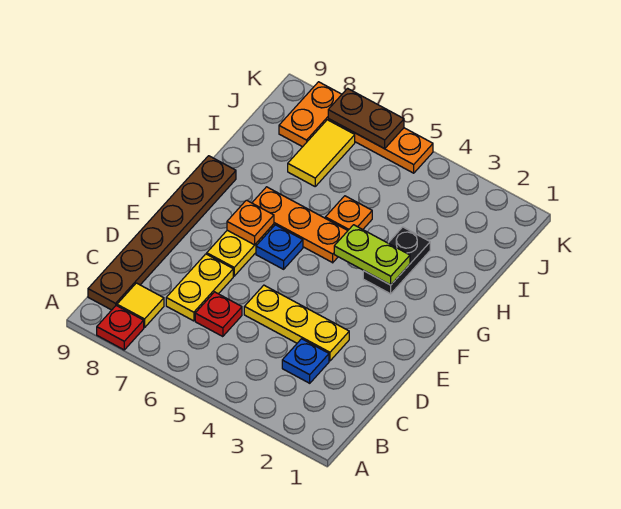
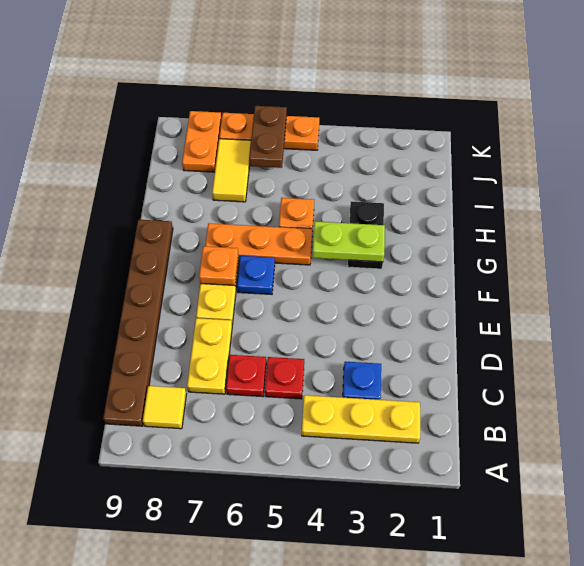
red plate A8 level 1 -> red plate C5 level 1
yellow plate D3:D5 level 1 -> yellow plate B2:B4 level 1
brown plate K6:K7 level 2 -> brown plate J6:K6 level 2

